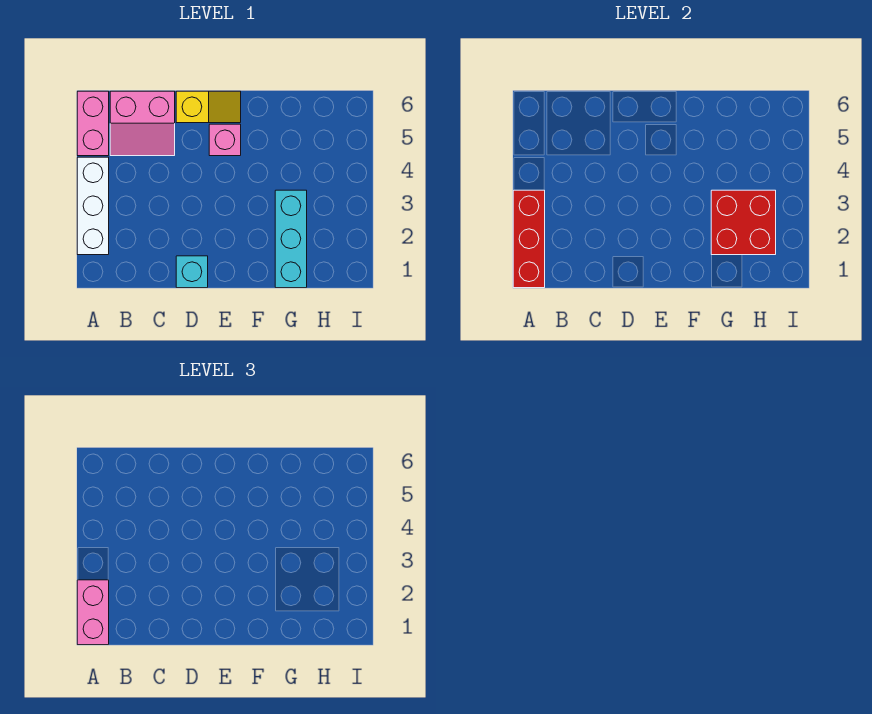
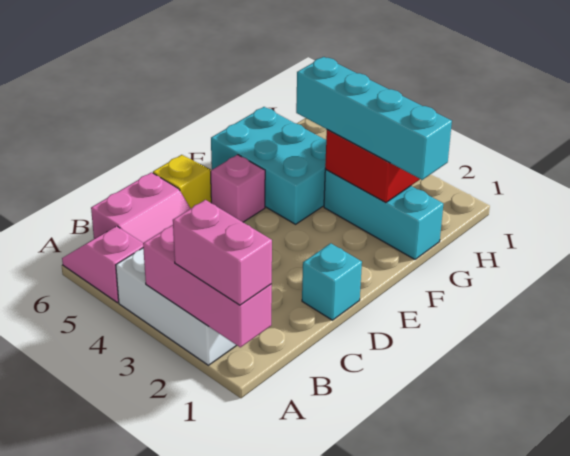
red brick A1:A3 level 2 -> pink brick A1:A3 level 2
pink brick A5:A6 level 1 -> pink slope A5:A6 level 1 top 5
none -> cyan brick F4:G6 level 1
none -> cyan brick G1:G4 level 3

